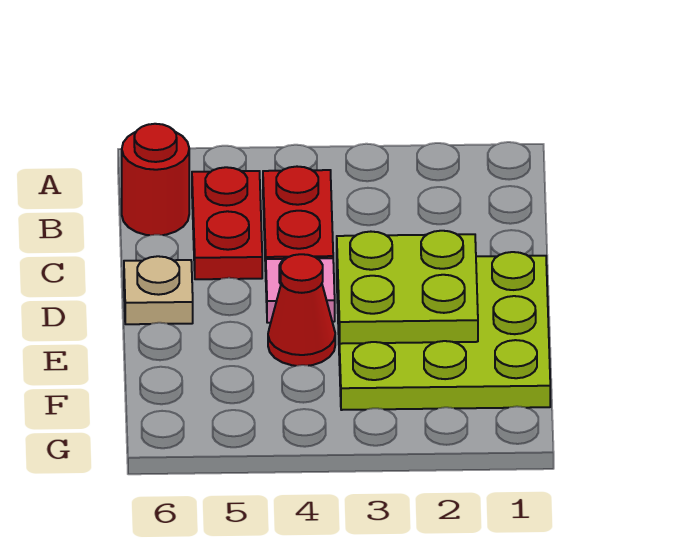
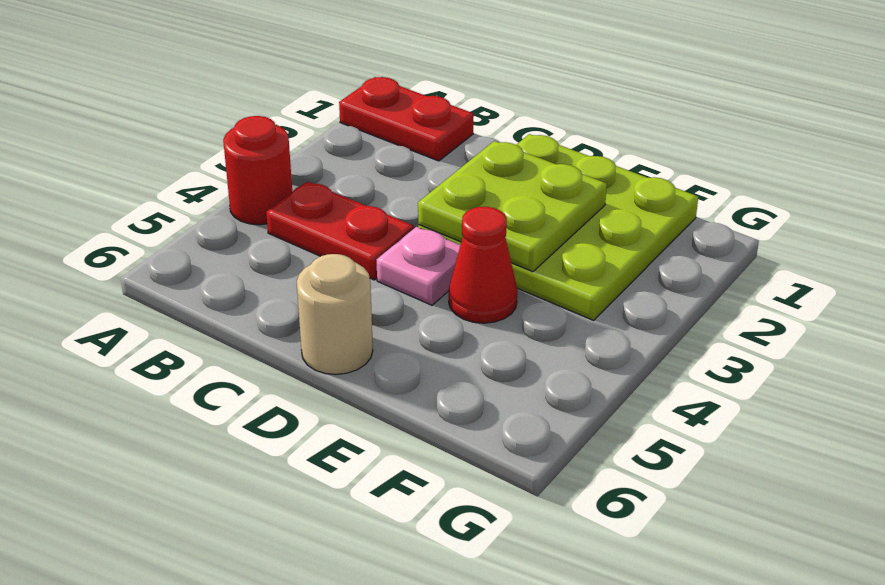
red plate B5:C5 level 1 -> red plate A1:B1 level 1
red round brick B6 level 1 -> red round brick A4 level 1
tan plate D6 level 1 -> tan round brick D6 level 1

